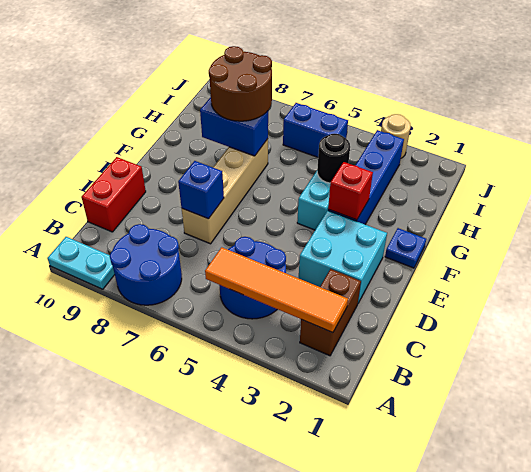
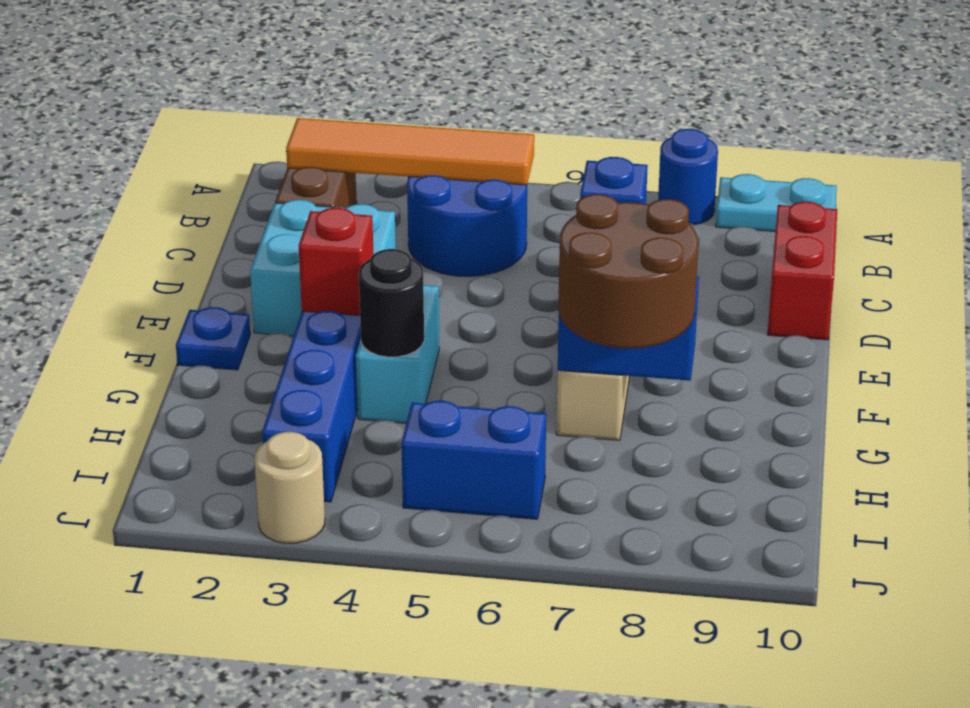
blue round brick A7:B8 level 1 -> blue round brick A8 level 1

